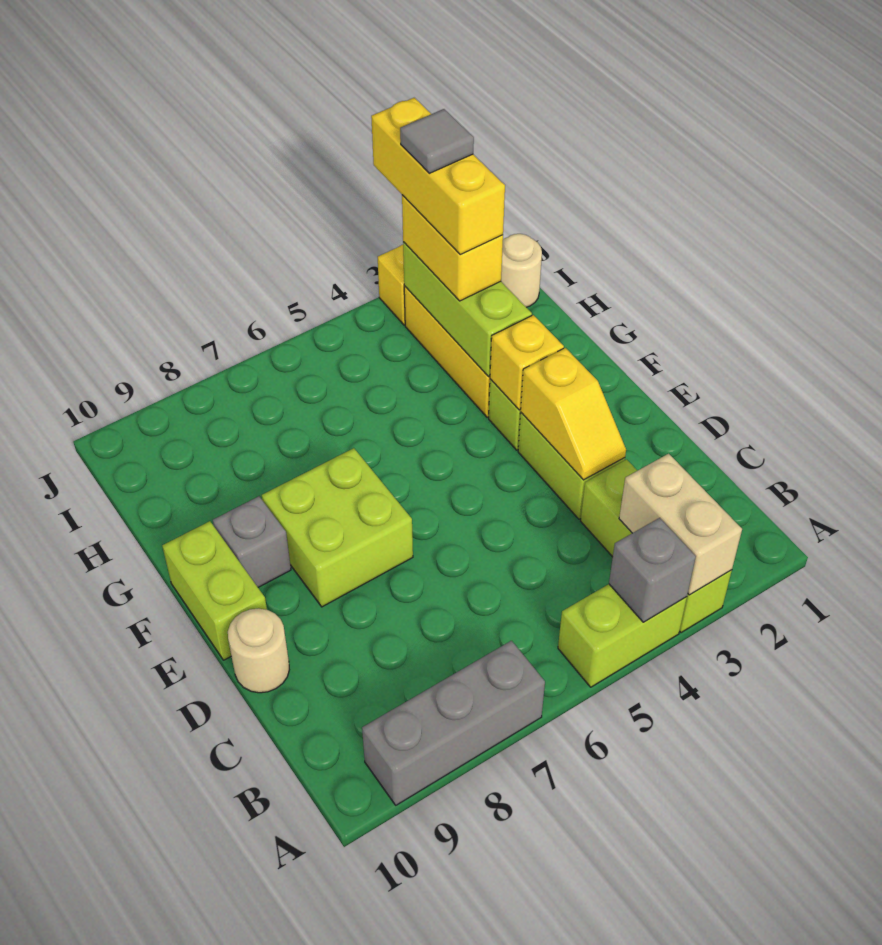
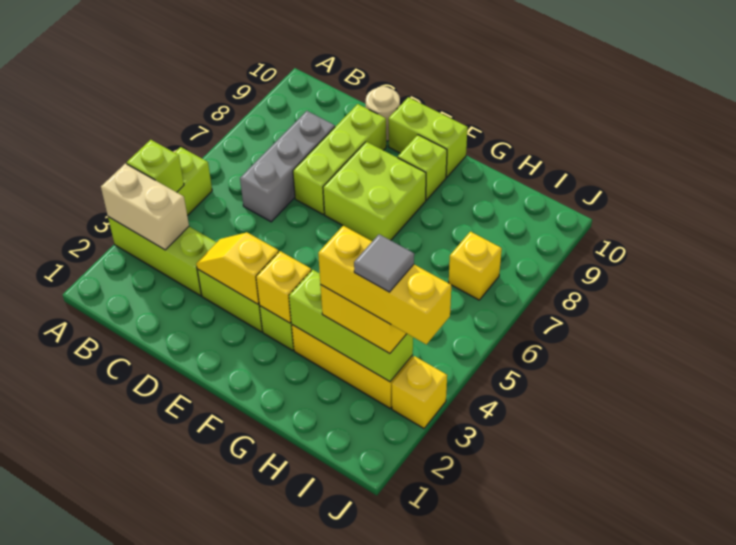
grey brick A4 level 2 -> lime brick A4 level 2
grey brick A7:A9 level 1 -> grey brick C6:C8 level 1
none -> lime brick D7:D9 level 1
grey brick F9 level 1 -> lime brick F9 level 1
tan round brick I1 level 1 -> none
none -> yellow brick I7 level 1

